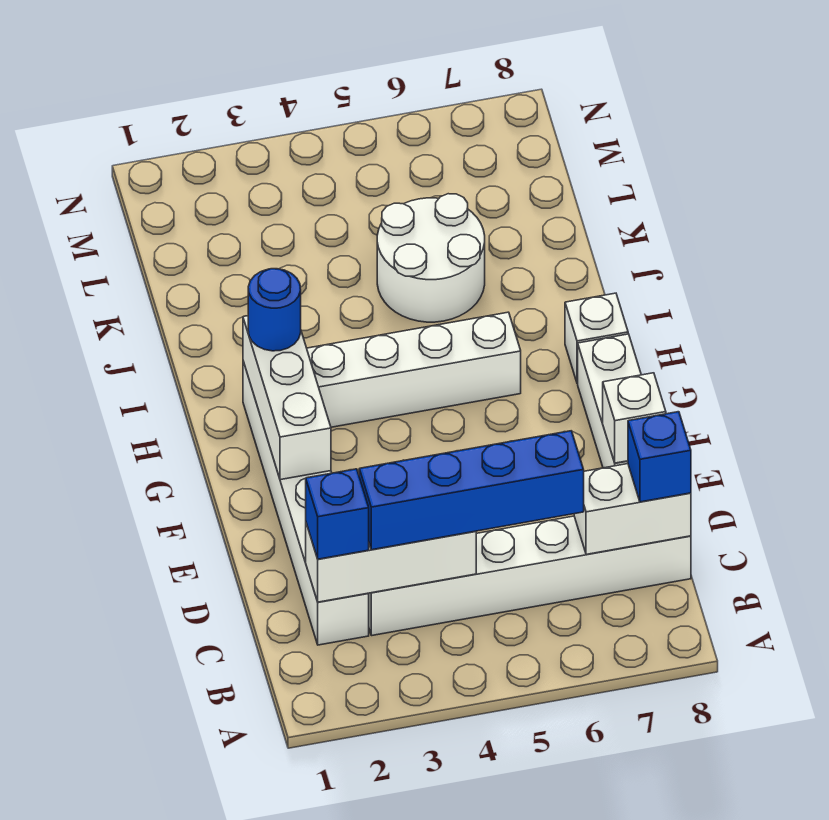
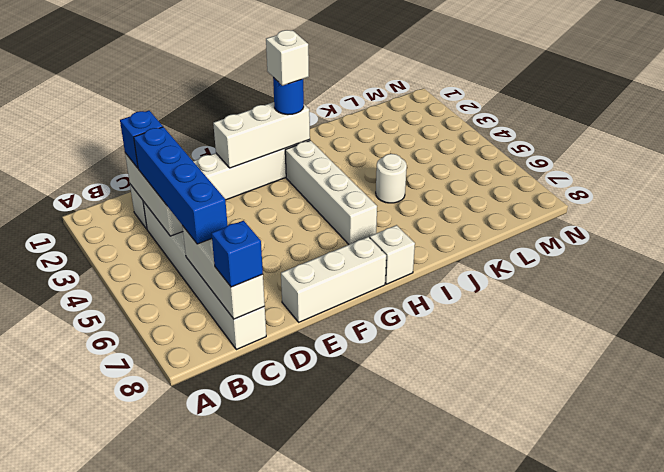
white brick C7:C8 level 2 -> white brick C6:C8 level 2
white brick E8 level 2 -> white brick H2 level 4
white round brick J5:K6 level 1 -> white round brick J5 level 1

